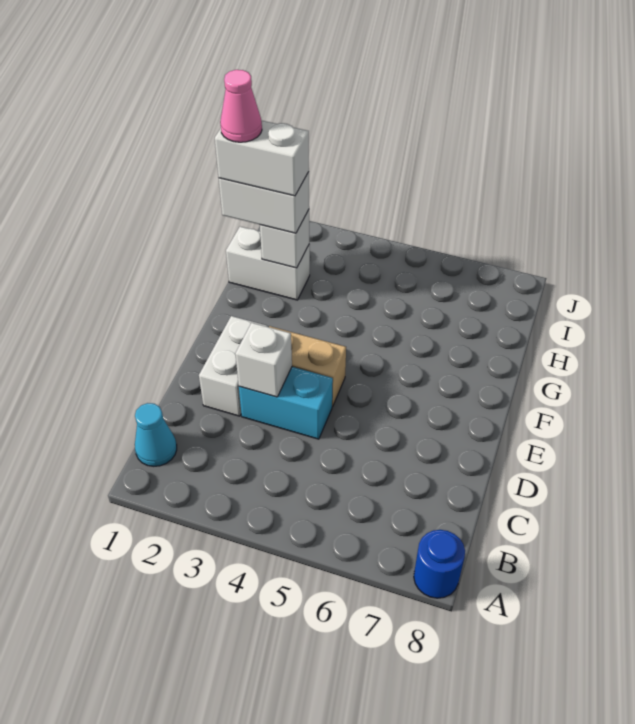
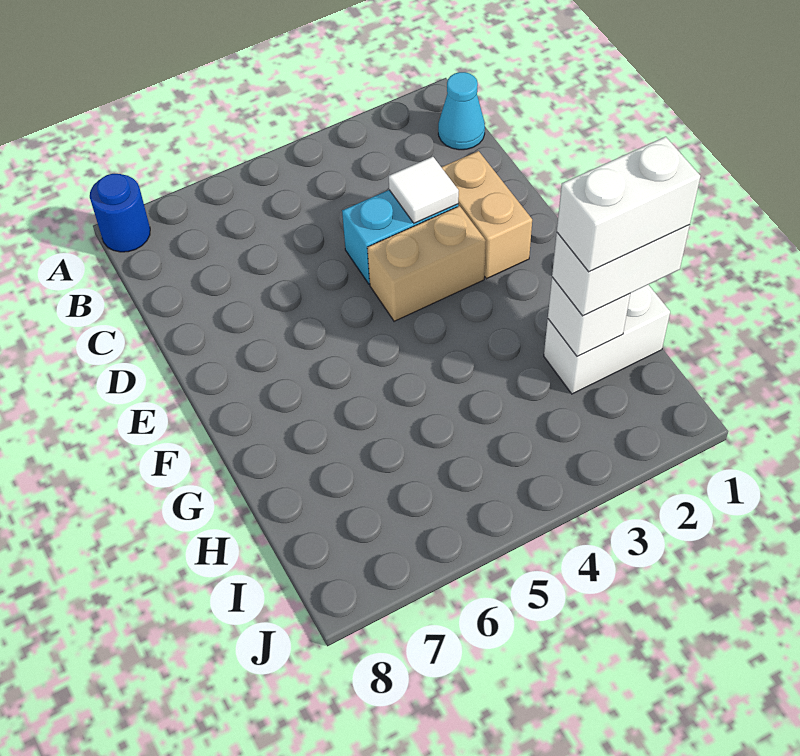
white brick D2:E2 level 1 -> tan brick D2:E2 level 1
white brick D3 level 2 -> white tile D3 level 2
pink cone H1 level 5 -> none

